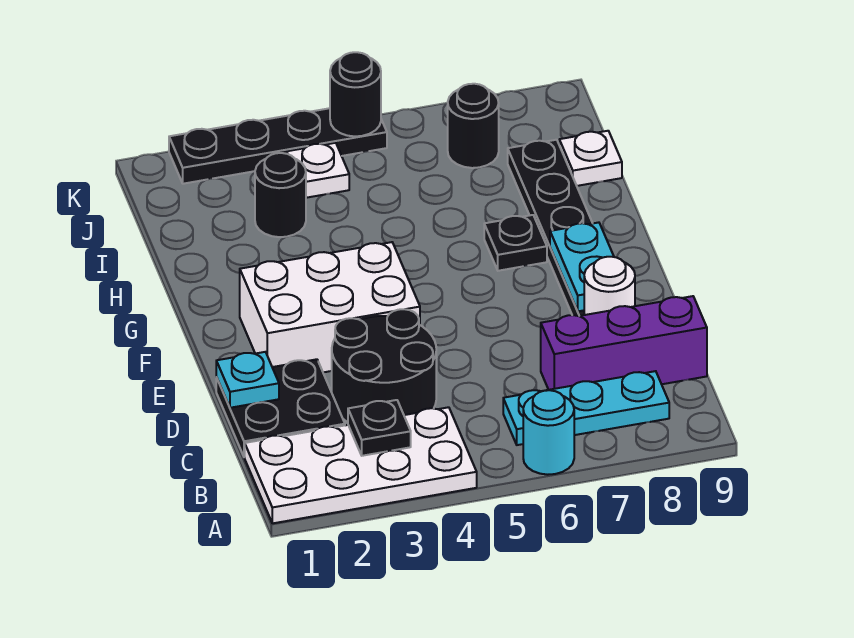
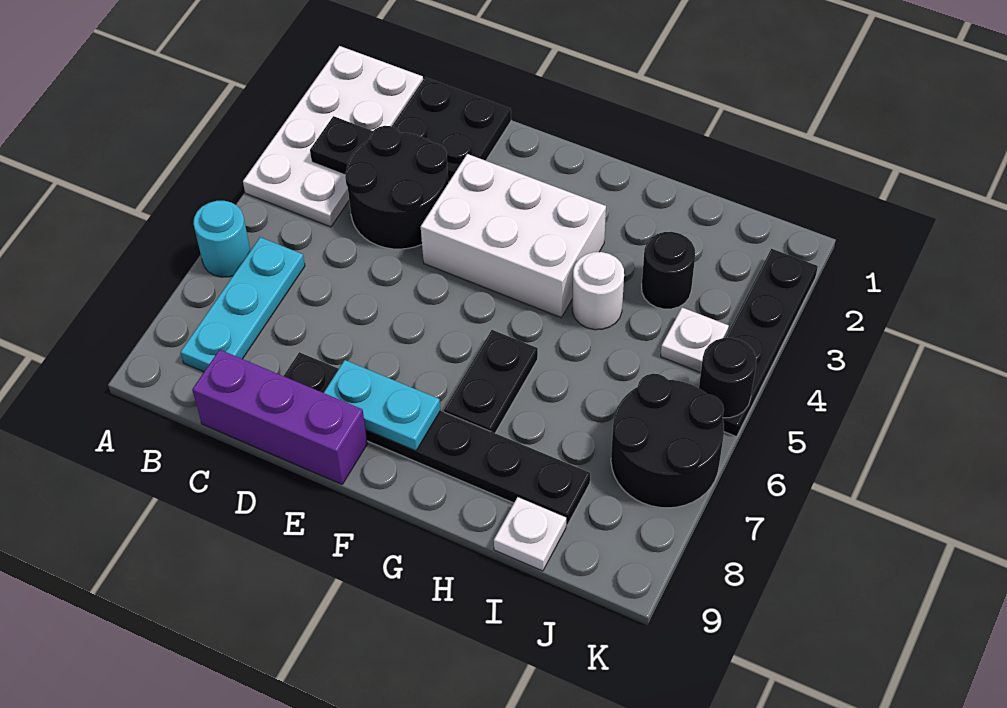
purple brick C7:C9 level 1 -> purple brick C9:E9 level 1
cyan plate D1 level 2 -> none
white round brick D8 level 2 -> white round brick H4 level 1
white brick E2:F4 level 1 -> white brick E3:G4 level 1
black plate G7 level 1 -> black plate G6:G7 level 1
black round brick J7 level 1 -> black round brick J6:K7 level 1

